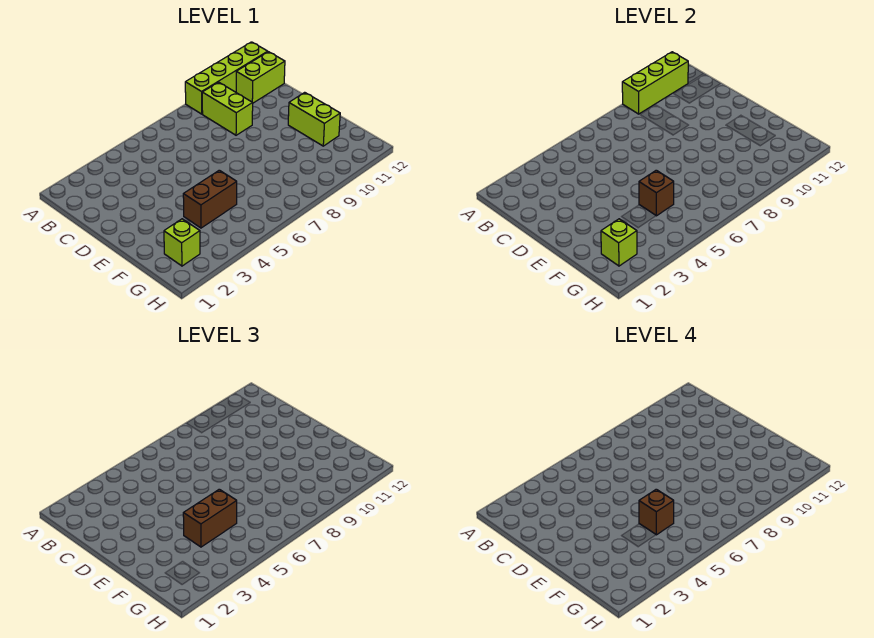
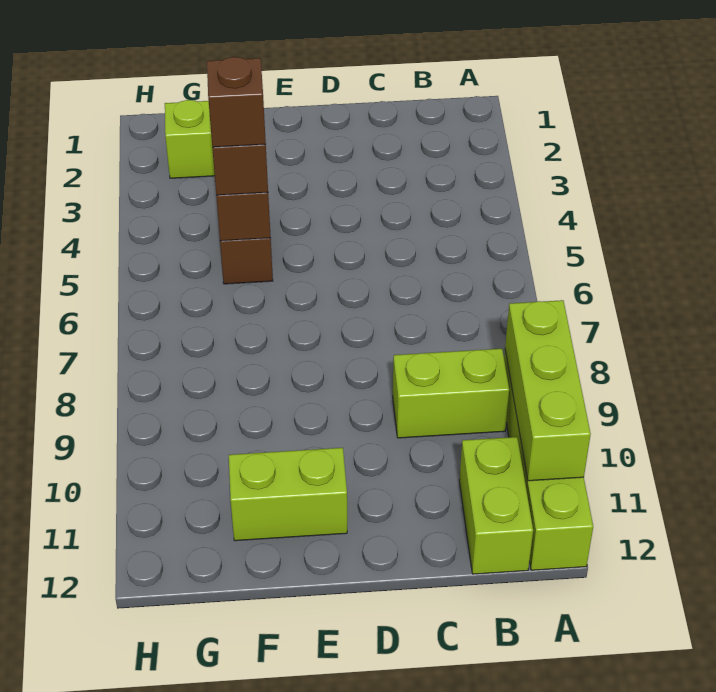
lime brick G2 level 2 -> none

